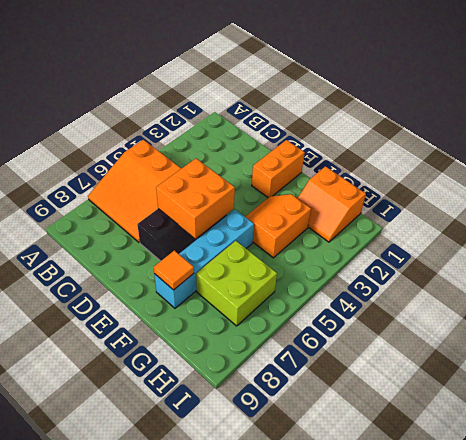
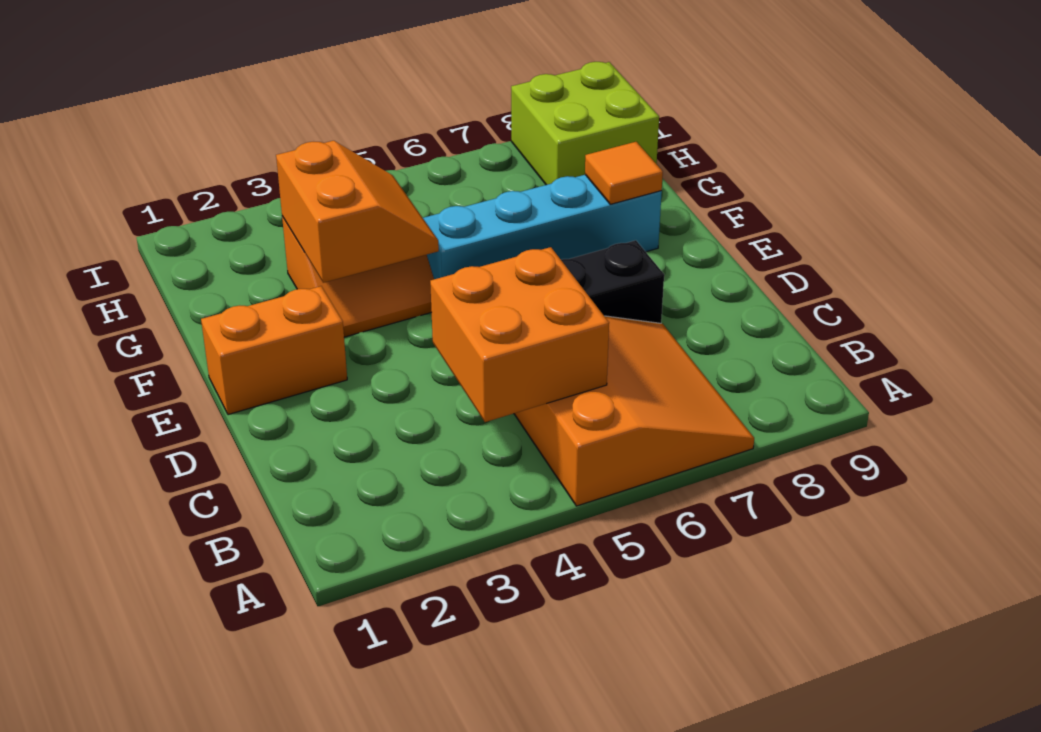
orange brick D5:E6 level 2 -> orange brick B4:C5 level 2
orange slope G1:H2 level 1 top 1 -> orange slope F3:G4 level 2 top 3
lime brick G6:H7 level 1 -> lime brick H8:I9 level 1

